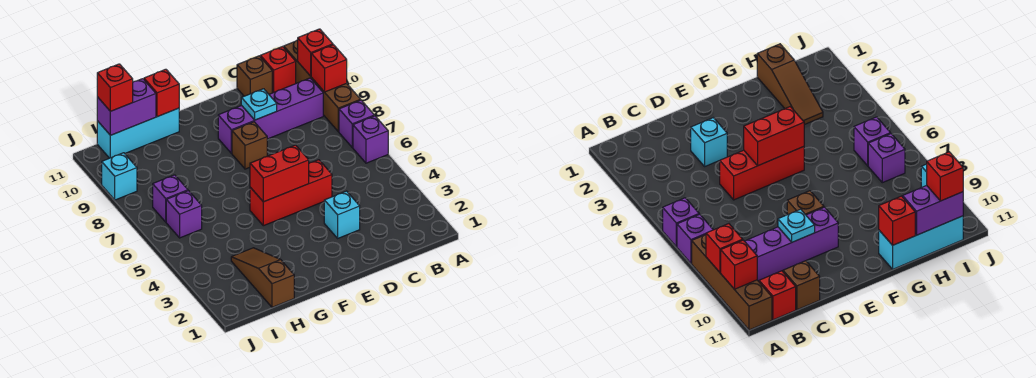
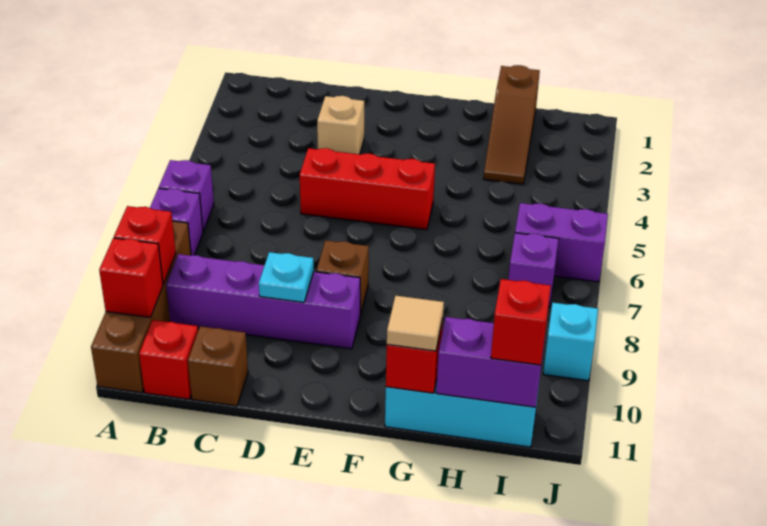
cyan brick D3 level 1 -> tan brick D3 level 1
red brick E5:F5 level 2 -> none
none -> tan tile G11 level 3
purple brick I6 level 1 -> purple brick I6:J6 level 1

